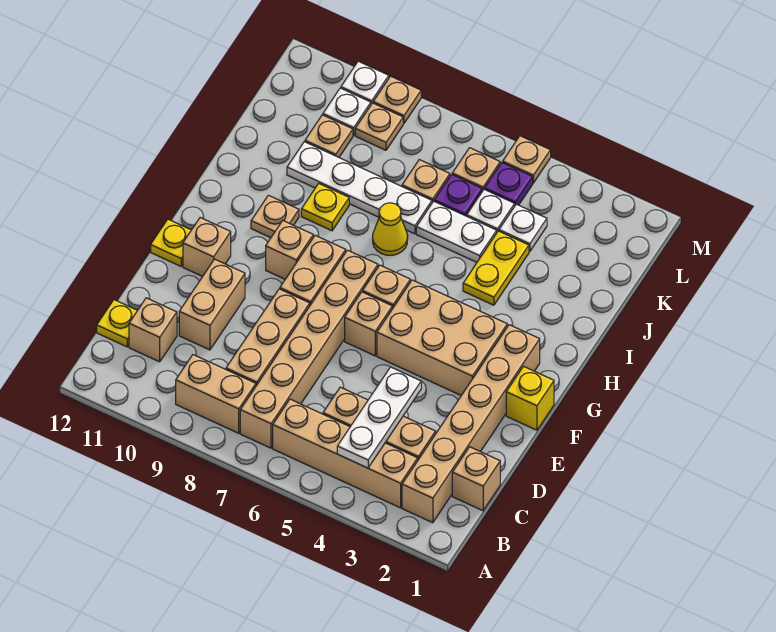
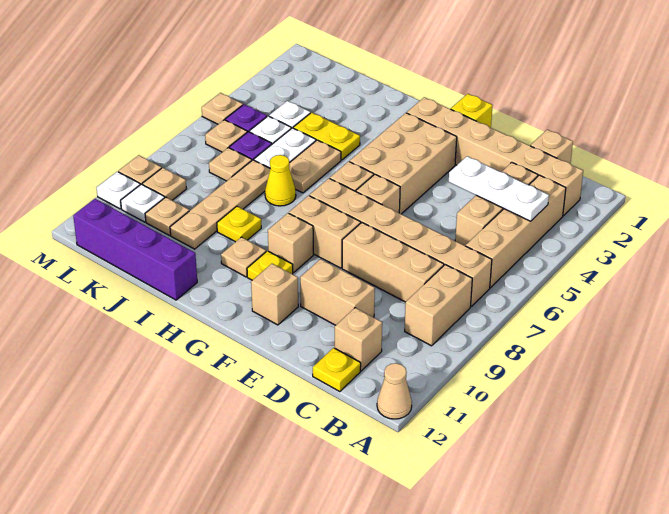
none -> tan cone A12 level 1
yellow plate F12 level 1 -> yellow plate G10 level 1
none -> tan plate I5:I6 level 1
none -> purple brick I12:L12 level 1
white plate J7:J10 level 1 -> tan plate J7:J10 level 1

